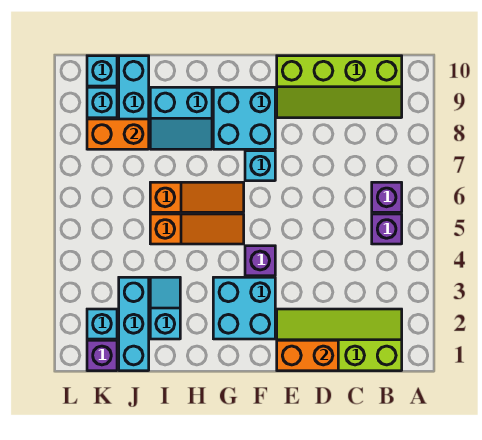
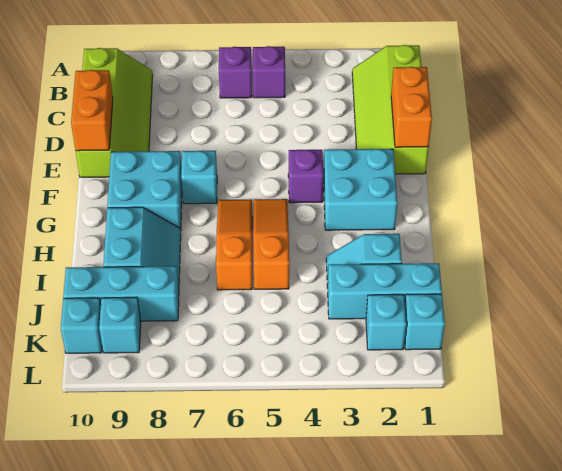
orange brick J8:K8 level 2 -> orange brick D10:E10 level 2
purple brick K1 level 1 -> cyan brick K1 level 1

